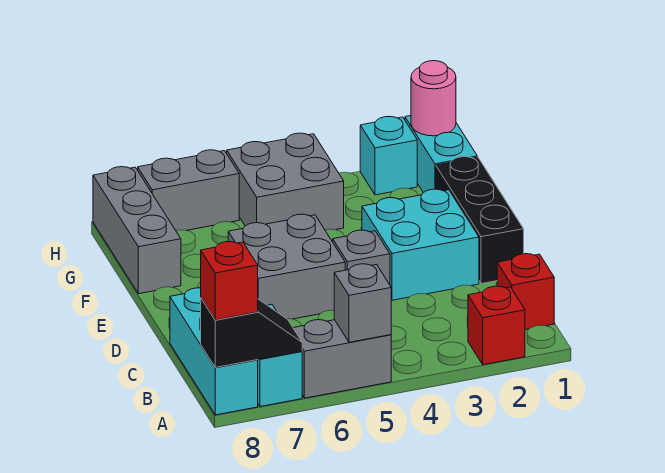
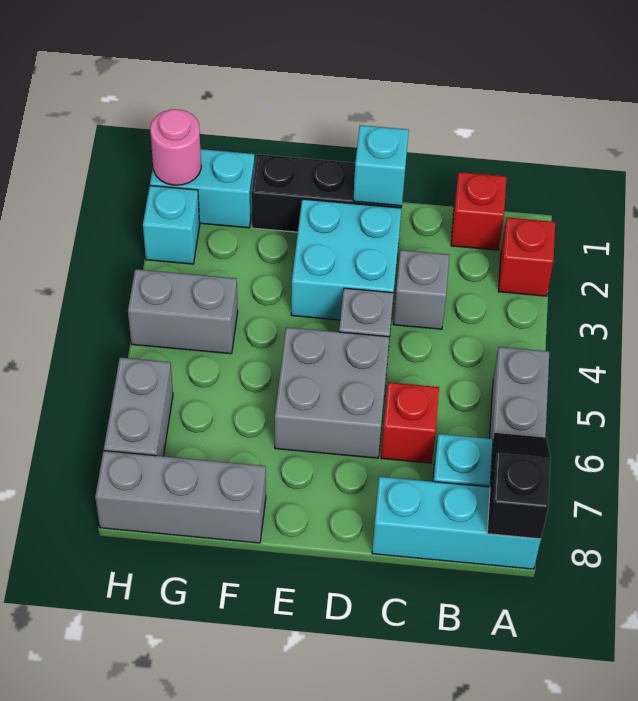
grey brick A5 level 2 -> grey brick C3 level 1
red brick A8 level 3 -> red brick C6 level 1
none -> cyan brick D1 level 2
grey brick G4:H5 level 1 -> grey brick G4:H4 level 1

